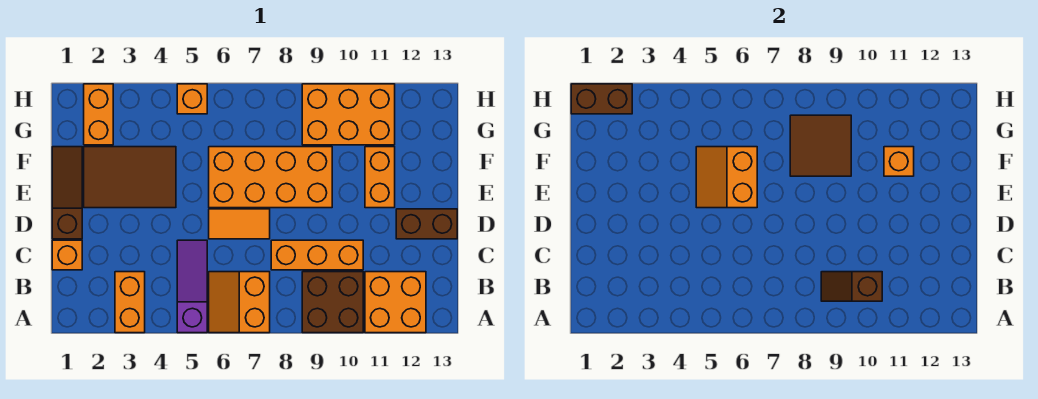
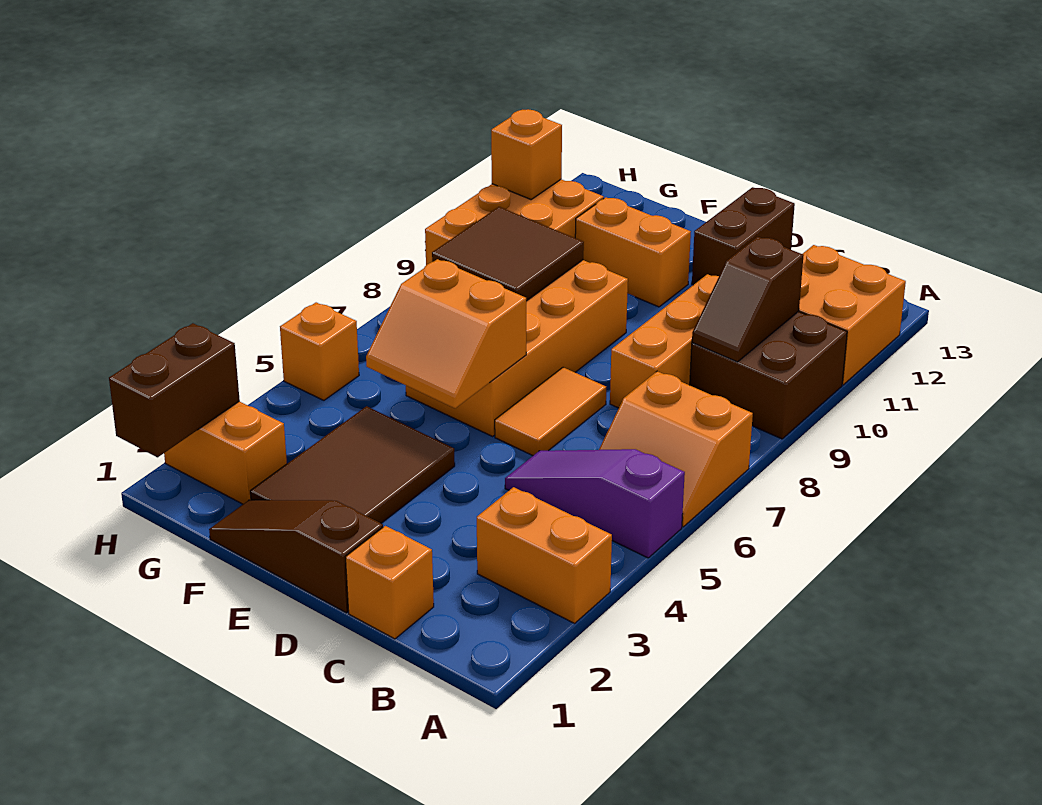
orange brick F11 level 2 -> orange brick H11 level 2

